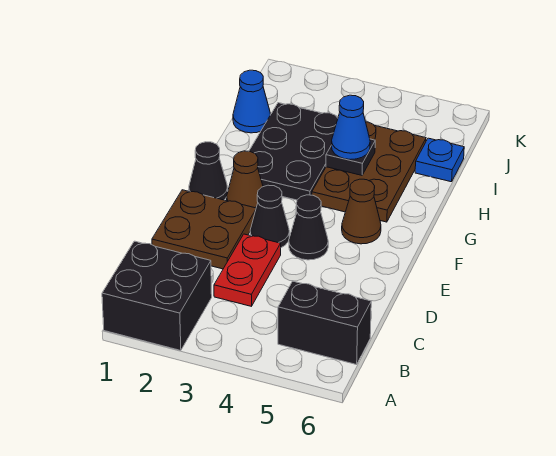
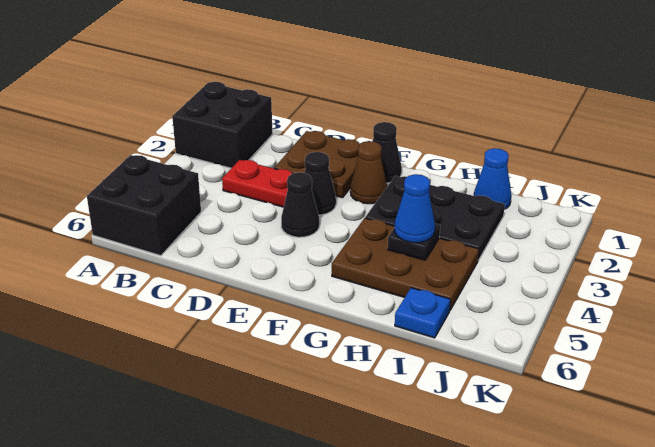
black brick B5:B6 level 1 -> black brick A5:B6 level 1
brown cone F5 level 1 -> none

